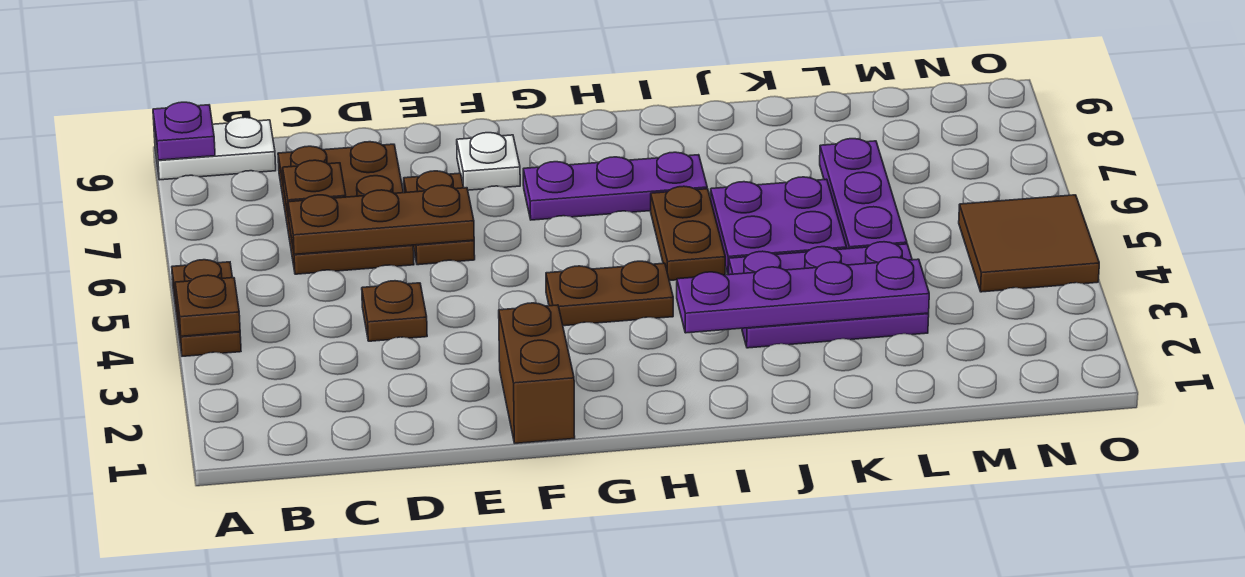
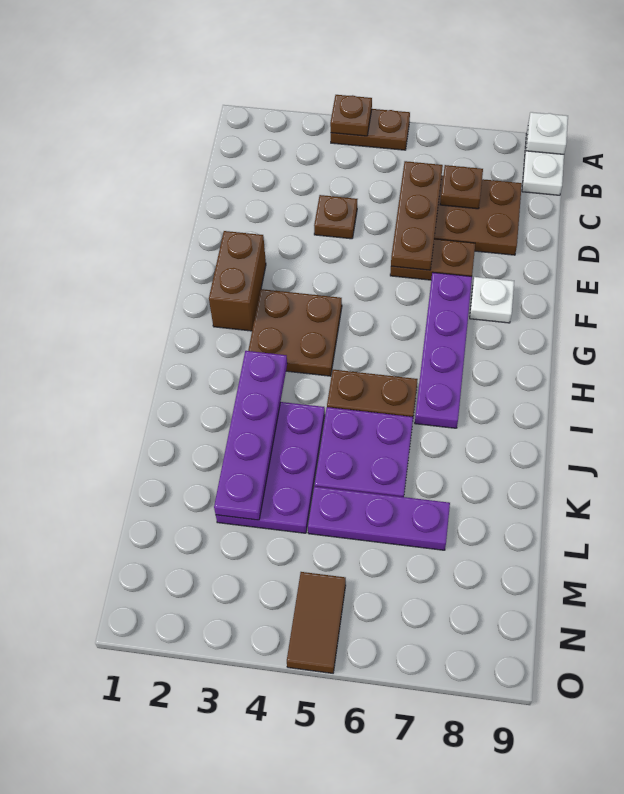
purple plate A9 level 2 -> white plate A9 level 2
brown brick F1:F2 level 1 -> brown brick F2:G2 level 1
brown plate G4:H4 level 1 -> brown plate G3:H4 level 1
purple plate G7:I7 level 1 -> purple plate F7:I7 level 1
brown tile N4:O5 level 1 -> brown tile N5:O5 level 1

